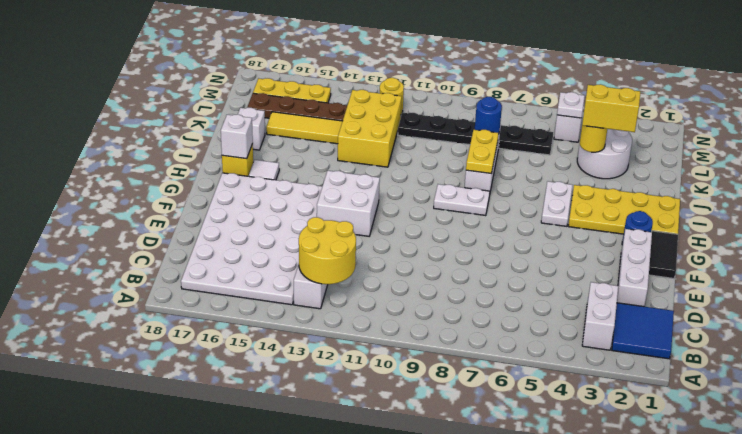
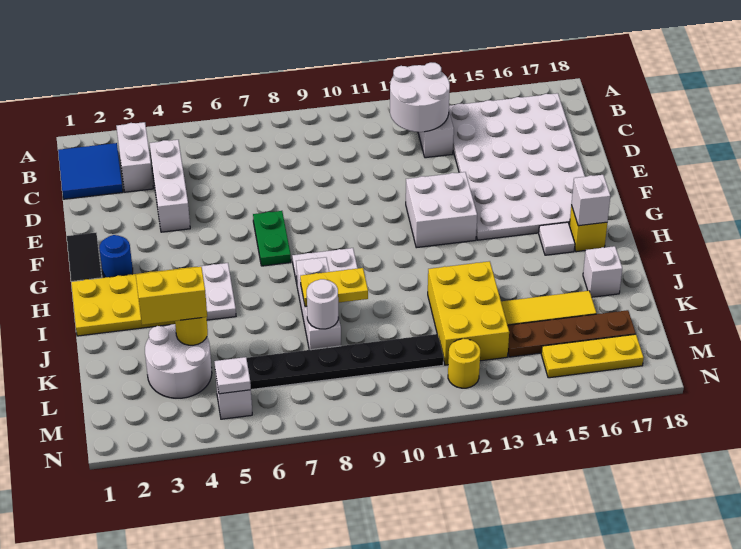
yellow round brick B12:C13 level 2 -> white round brick B12:C13 level 2
white brick D2:F2 level 1 -> white brick C4:E4 level 1
none -> green plate F7:G7 level 1
yellow plate I8:J8 level 2 -> yellow plate J8:J9 level 2
blue round brick K8 level 2 -> white round brick K8 level 2

